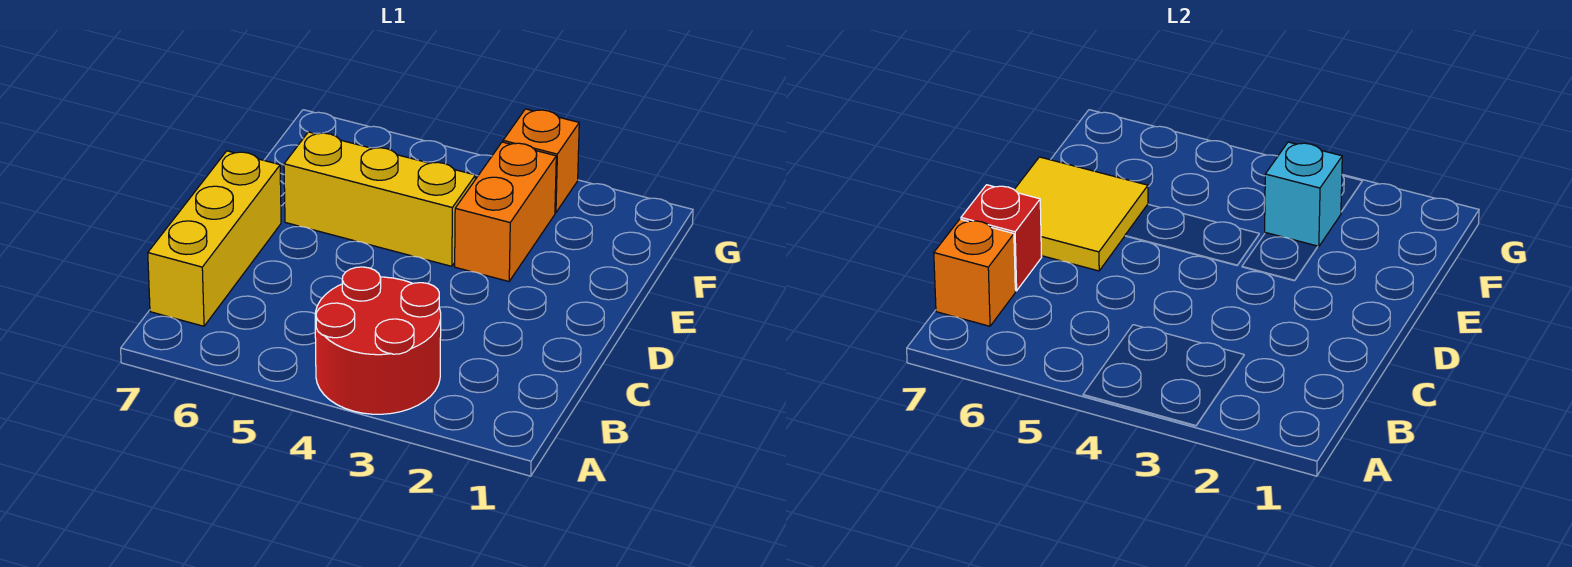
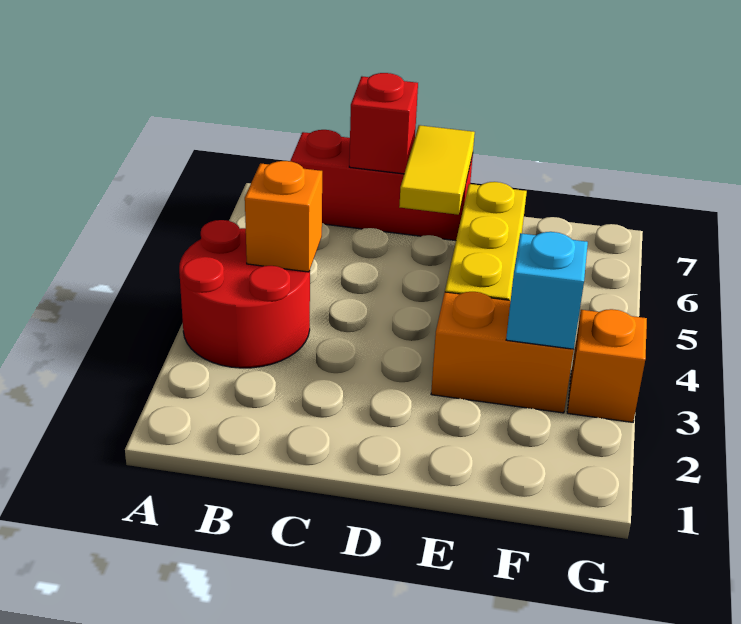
yellow brick B7:D7 level 1 -> red brick B7:D7 level 1
orange brick B7 level 2 -> orange brick B4 level 2
yellow tile D6:E7 level 2 -> yellow tile D6:D7 level 2

